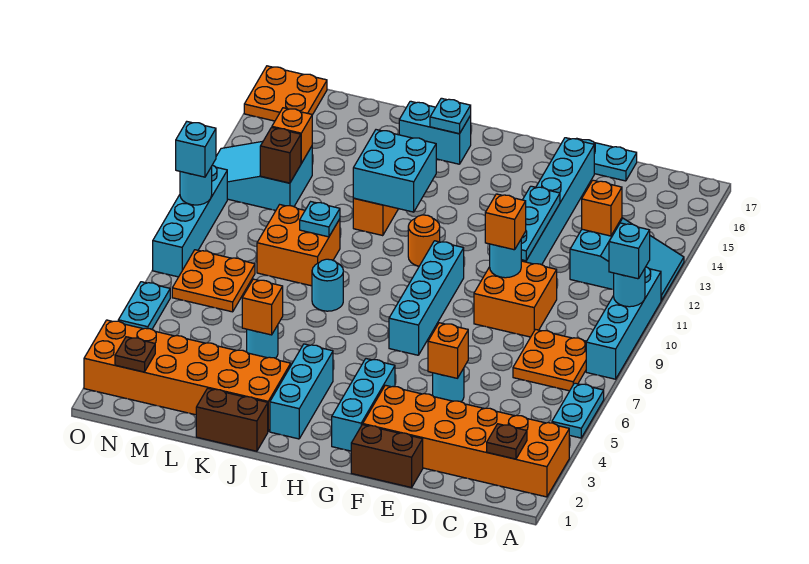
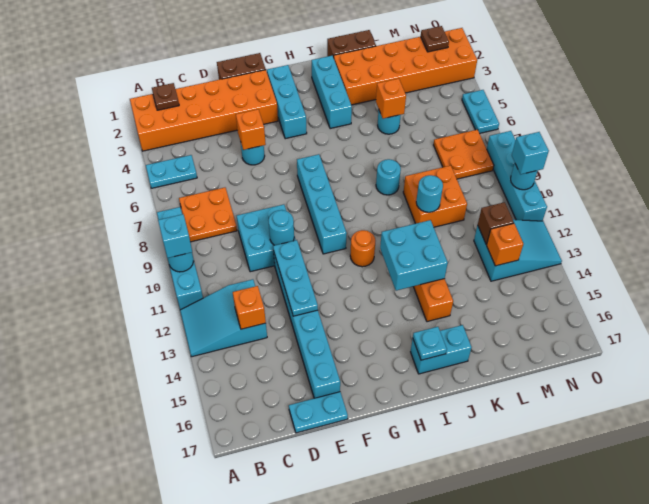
cyan plate A5:A6 level 1 -> cyan plate A5:B5 level 1
orange brick D9:E10 level 1 -> cyan brick D9:E10 level 1
orange brick E10 level 3 -> none
cyan plate K10 level 2 -> cyan round brick K10 level 2
orange plate N16:O17 level 1 -> none

